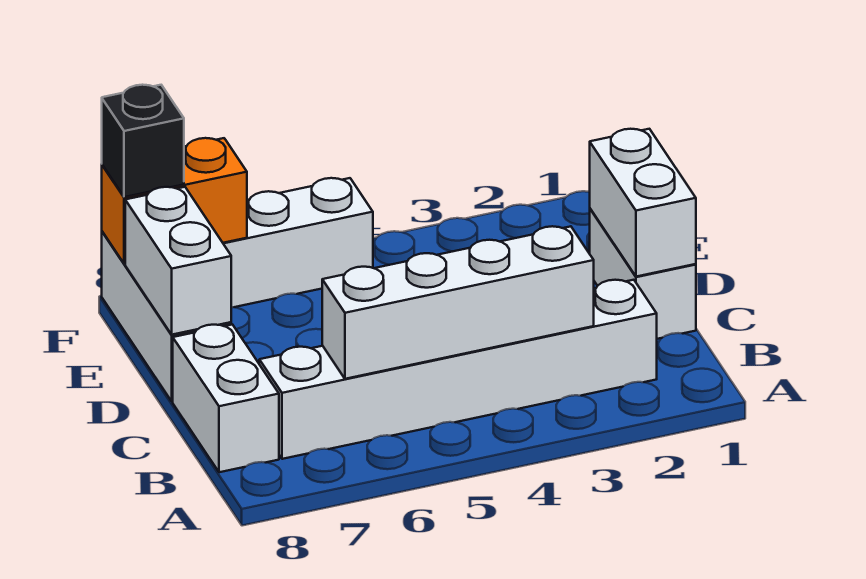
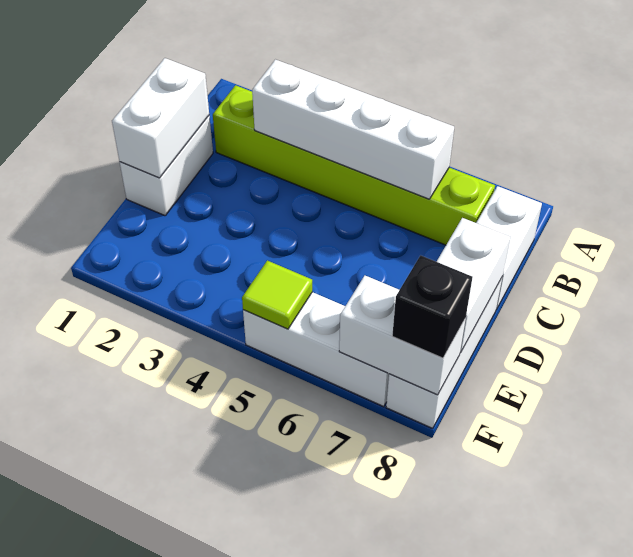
white brick B2:B7 level 1 -> lime brick B2:B7 level 1
none -> lime tile F5 level 2
orange brick F7:F8 level 2 -> white brick F7:F8 level 2

